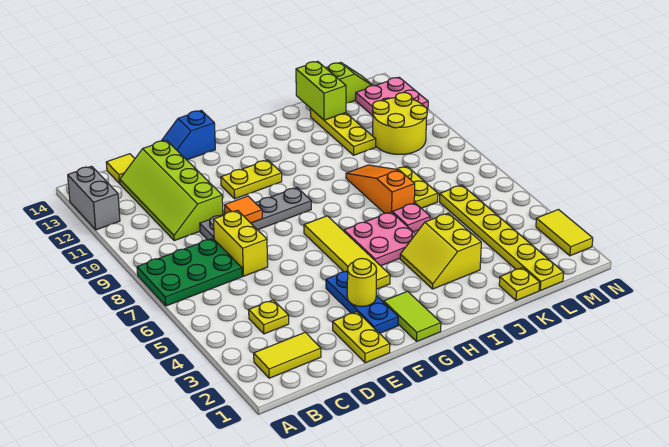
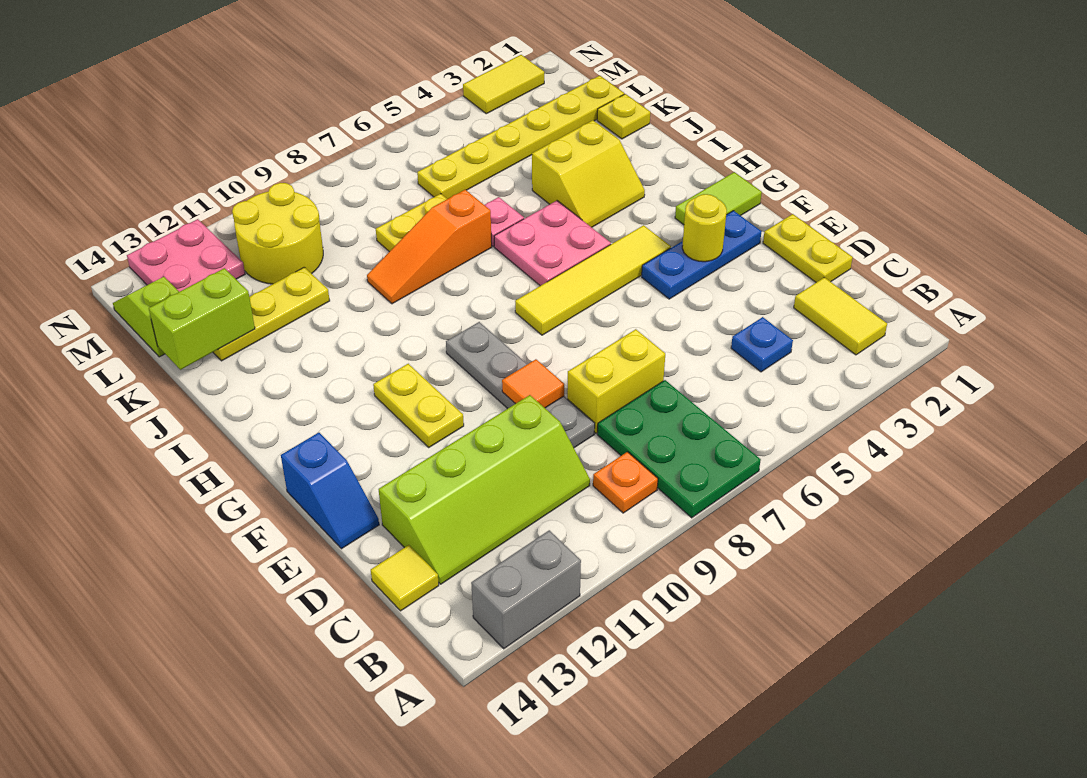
none -> orange plate B9 level 1
yellow plate C4 level 1 -> blue plate C4 level 1
yellow plate E1:E2 level 1 -> yellow plate D1:E1 level 1

